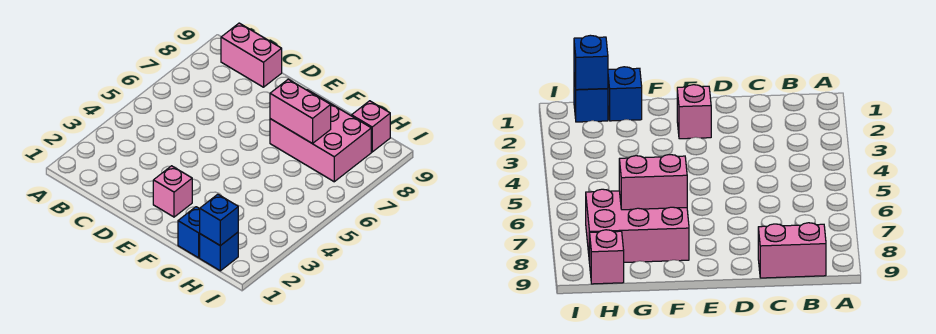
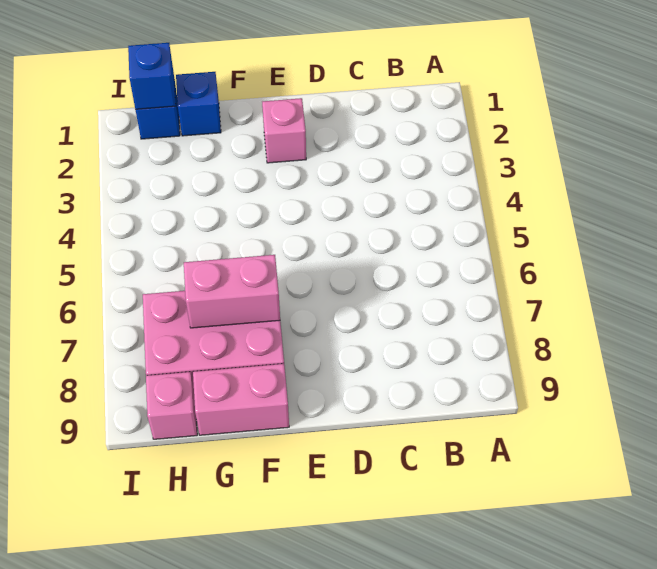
pink brick B9:C9 level 1 -> pink brick F9:G9 level 1

